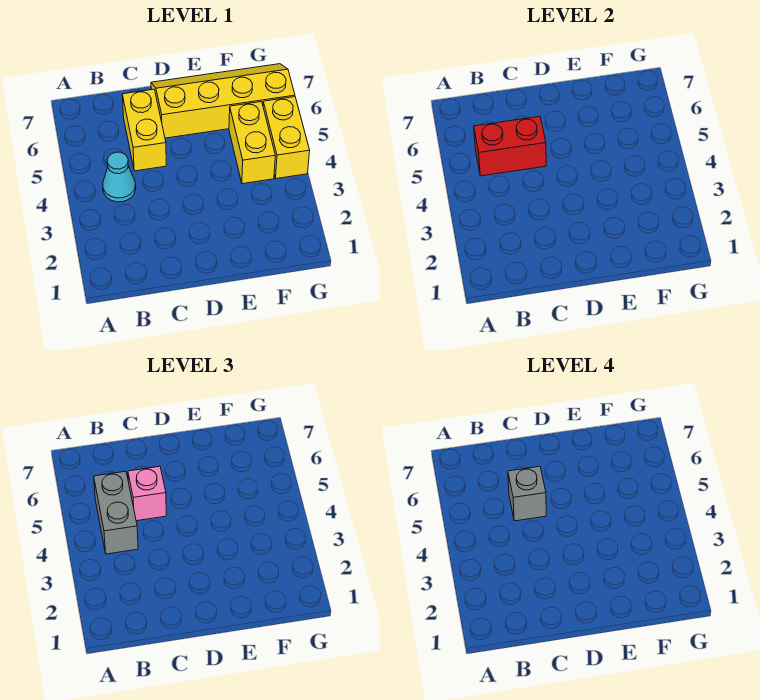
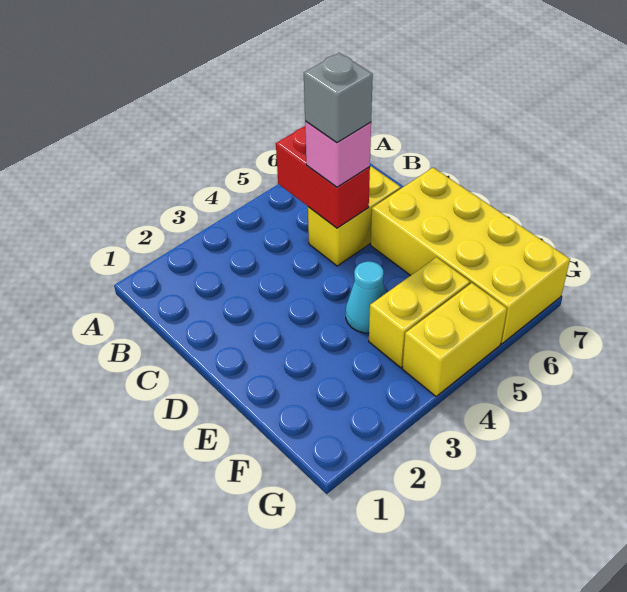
cyan cone B4 level 1 -> cyan cone E4 level 1
grey brick B4:B5 level 3 -> none
yellow slope D6:G7 level 1 top 6 -> yellow brick D6:G7 level 1

